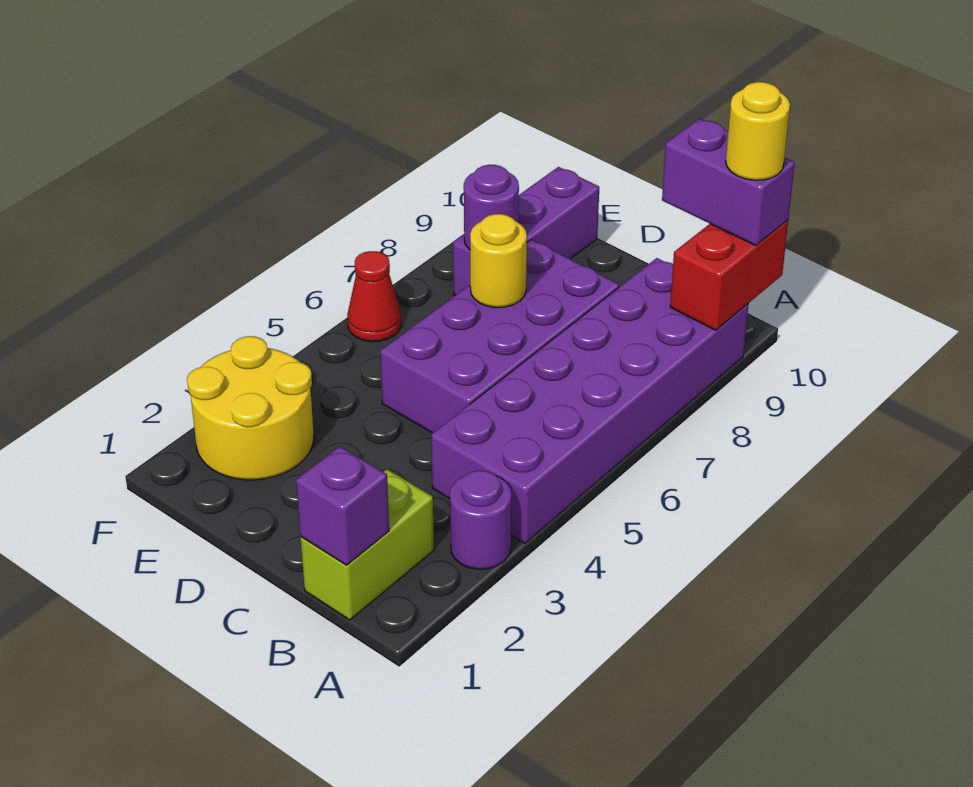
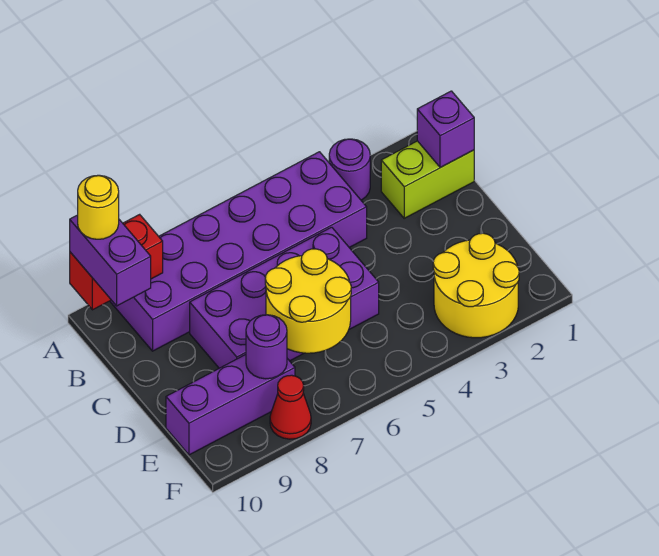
yellow round brick D7 level 2 -> yellow round brick D6:E7 level 2
red cone F6 level 1 -> red cone F8 level 1

